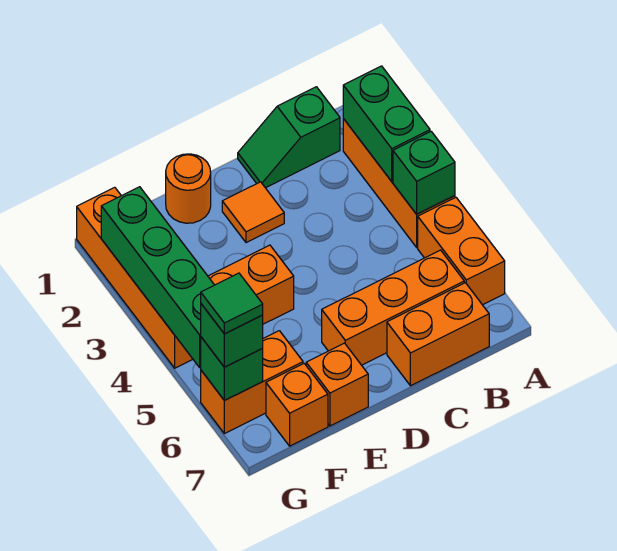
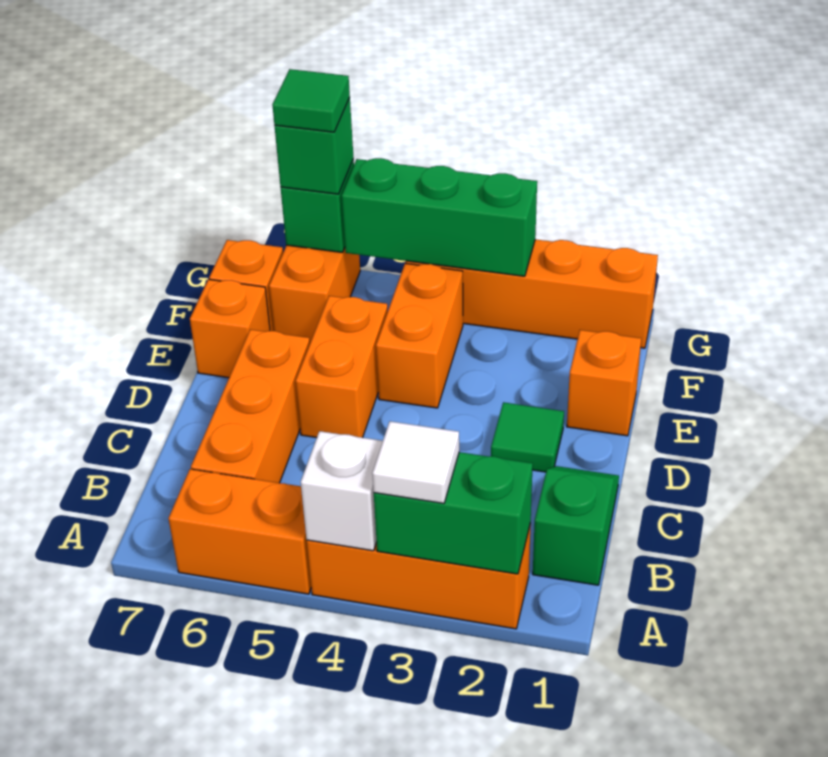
none -> white tile A3 level 3
green brick A4 level 2 -> white brick A4 level 2
orange brick B7:C7 level 1 -> orange brick D5:E5 level 1
orange tile D2 level 1 -> green tile D2 level 1
orange round brick E1 level 1 -> orange brick E1 level 1
green brick G2:G5 level 2 -> green brick G3:G5 level 2

